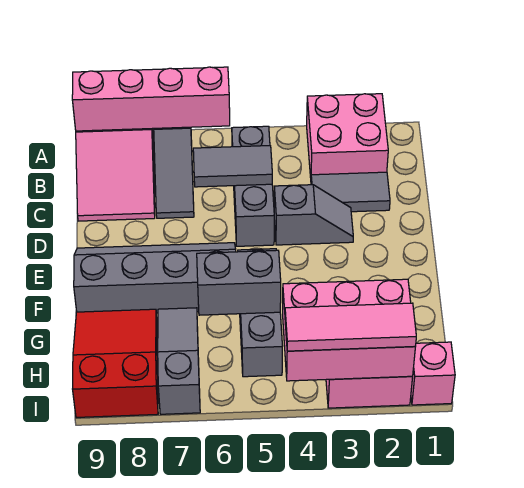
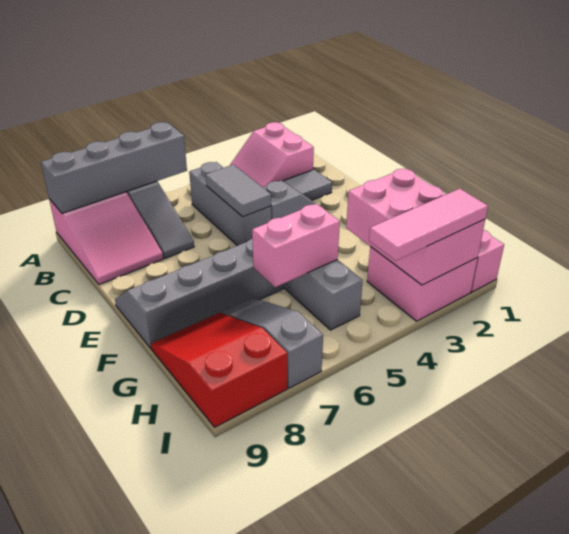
pink brick A2:B3 level 1 -> pink slope A2:B3 level 1 top 2
pink brick A6:A9 level 2 -> grey brick A6:A9 level 2
grey tile C5:C6 level 2 -> grey tile C5:D5 level 2
grey brick G5:G6 level 2 -> pink brick G5:G6 level 2
pink brick H2:I4 level 2 -> pink brick G2:I3 level 2

